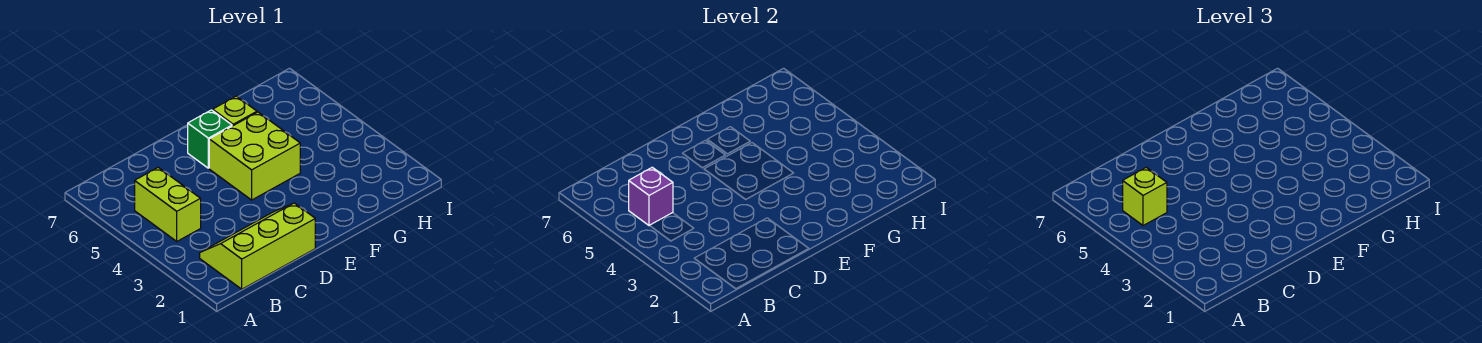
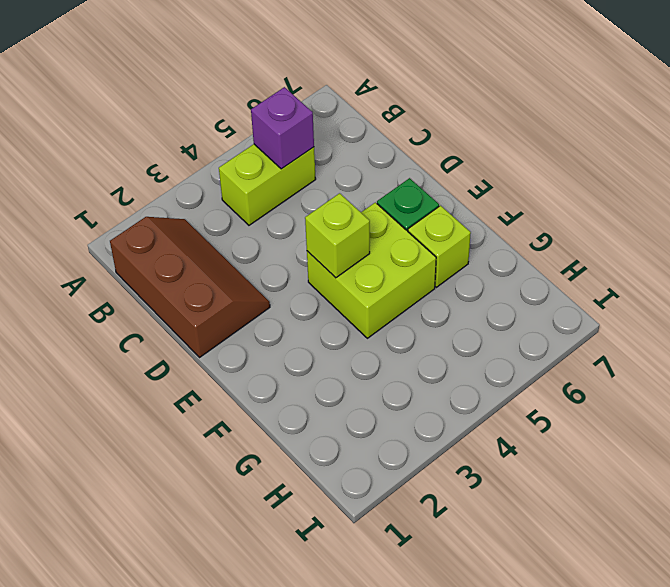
lime slope B1:D2 level 1 top 1 -> brown slope B1:D2 level 1 top 1
lime brick B5 level 3 -> lime brick E4 level 2

